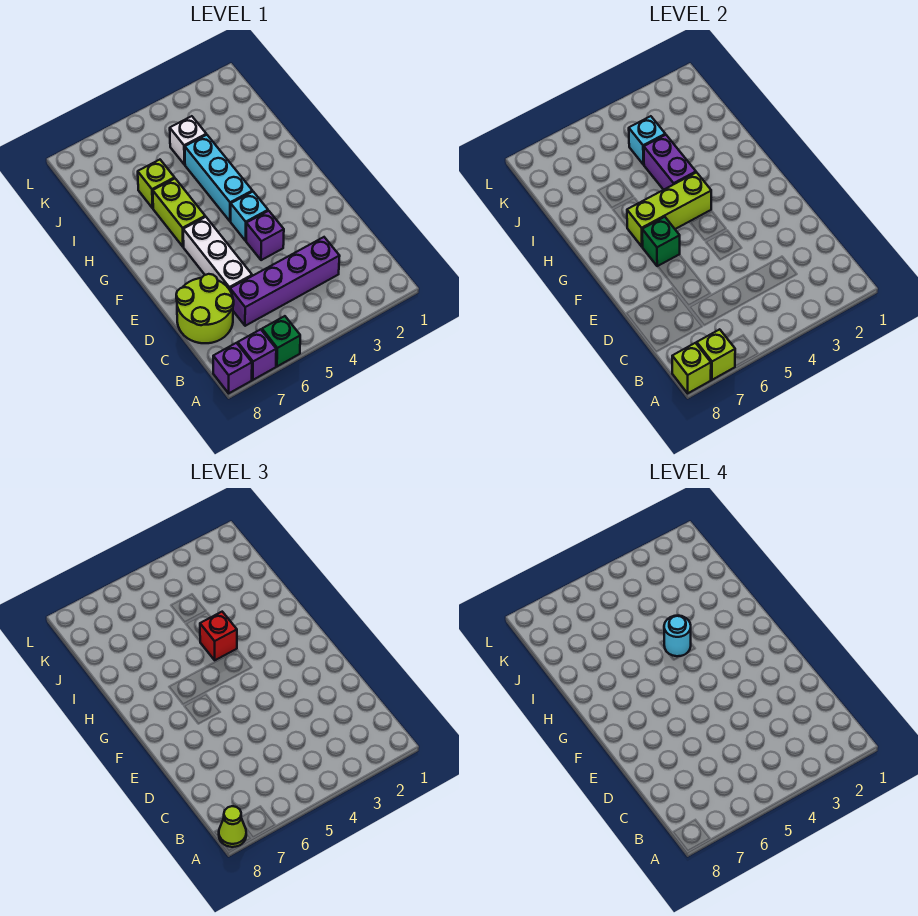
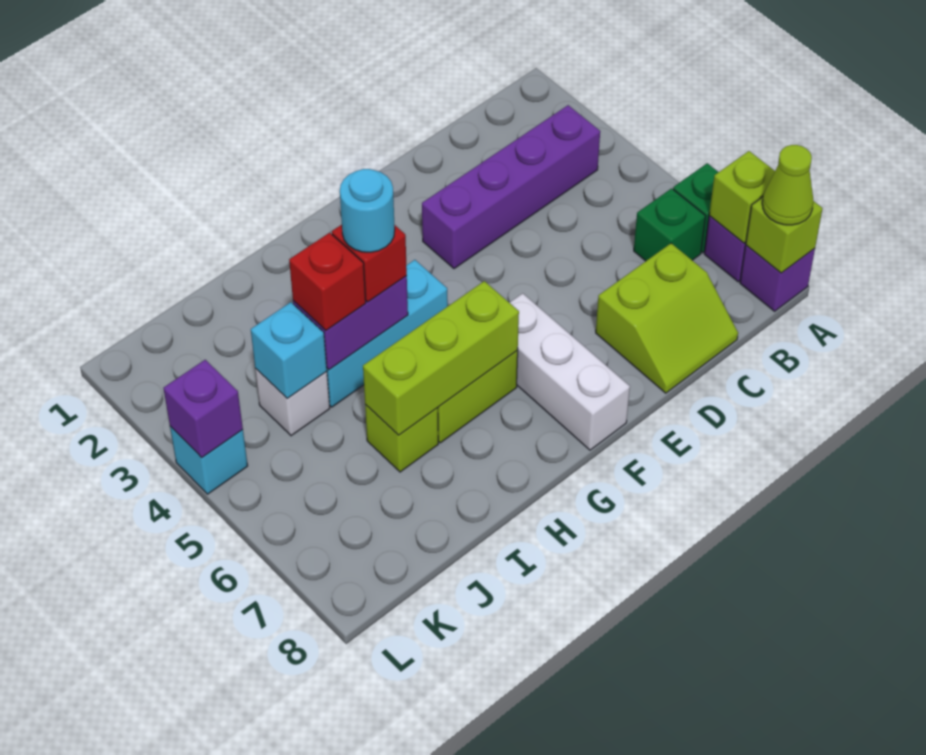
purple brick C3:C6 level 1 -> purple brick B3:E3 level 1
lime round brick C7:D8 level 1 -> lime slope C7:D8 level 1 top 7
white brick D6:F6 level 1 -> white brick F6:F8 level 1
purple brick E4 level 1 -> purple brick L4 level 2
cyan brick F4 level 1 -> cyan brick L4 level 1
green brick F6 level 2 -> green brick B6 level 1
lime brick G4:G6 level 2 -> lime brick G6:I6 level 2
none -> red brick I4 level 3

